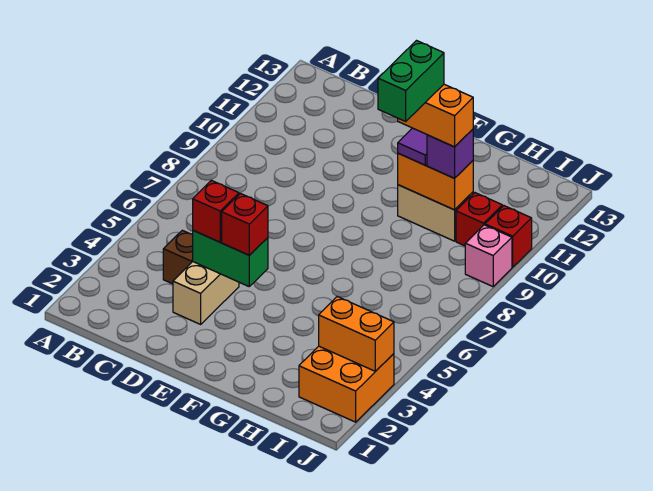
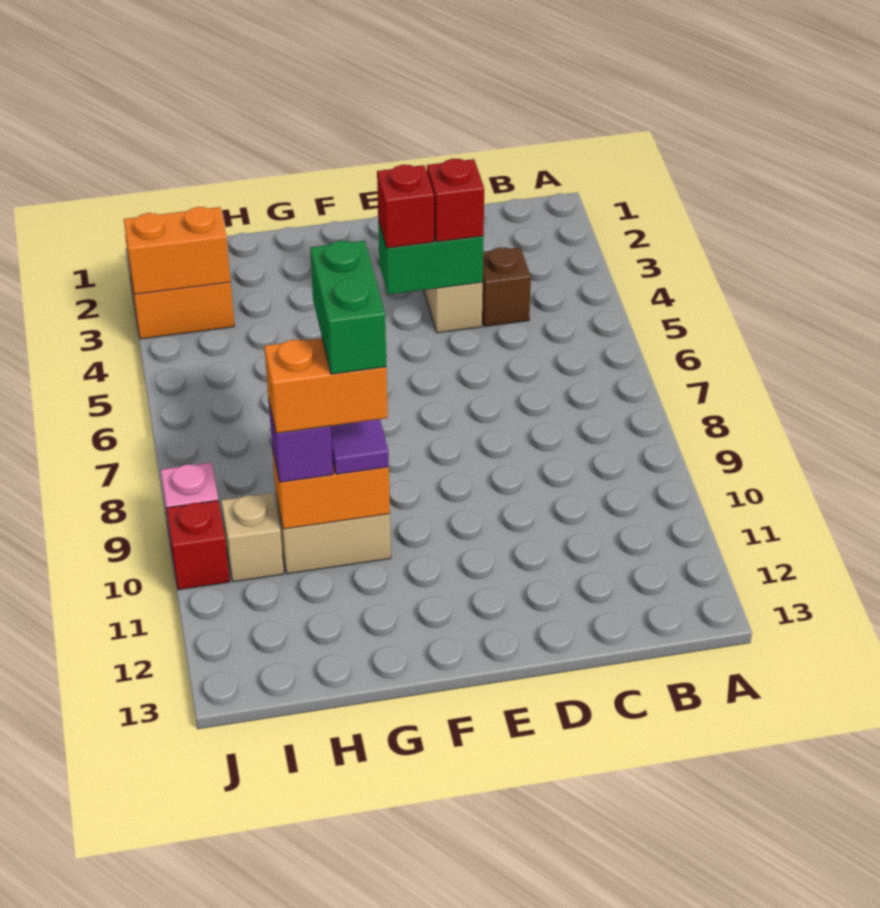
red brick I10 level 1 -> tan brick I10 level 1

